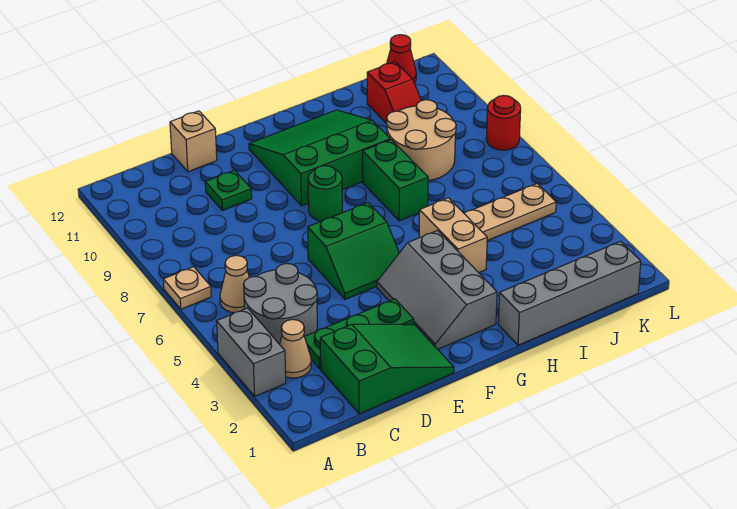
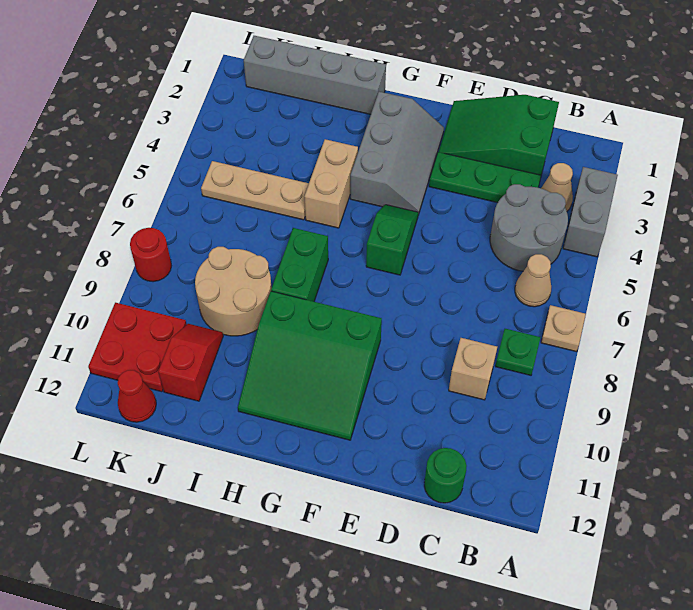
green plate D10 level 1 -> green plate B8 level 1
tan brick D12 level 1 -> tan brick C9 level 1
green slope E5:F6 level 1 top 6 -> green slope F5:F6 level 1 top 6
green round brick F8 level 1 -> green round brick C12 level 1
none -> red plate K10:L11 level 1

